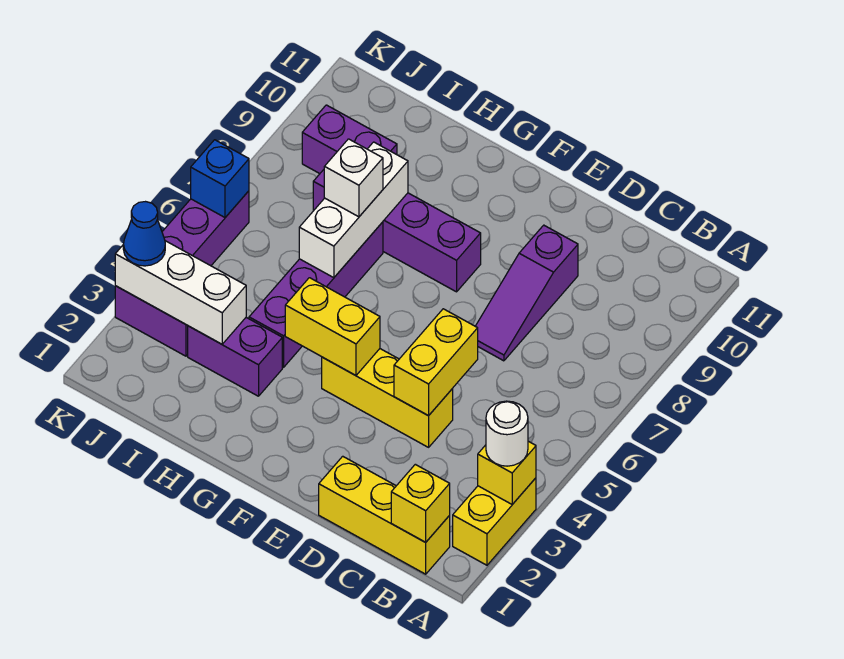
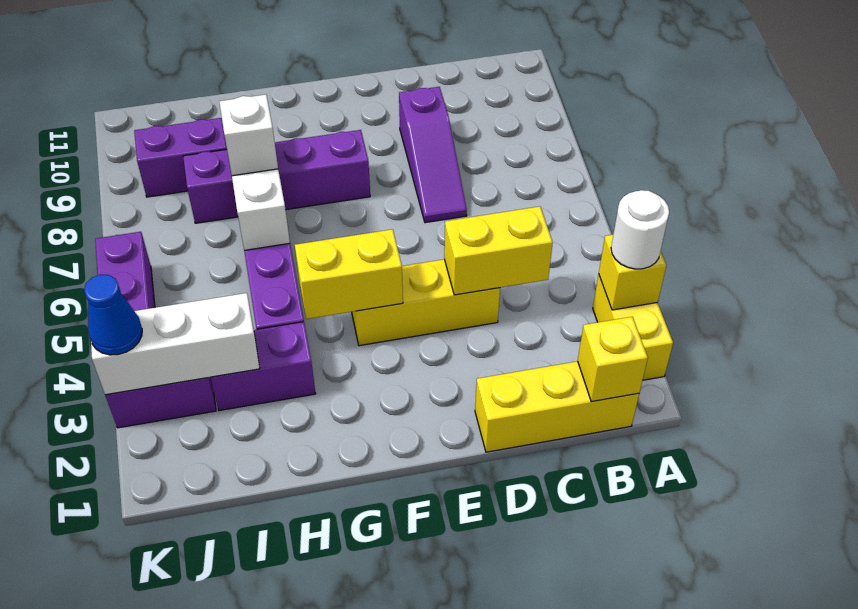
yellow brick D4:D5 level 2 -> yellow brick C4:D4 level 2
blue brick K6 level 2 -> none

